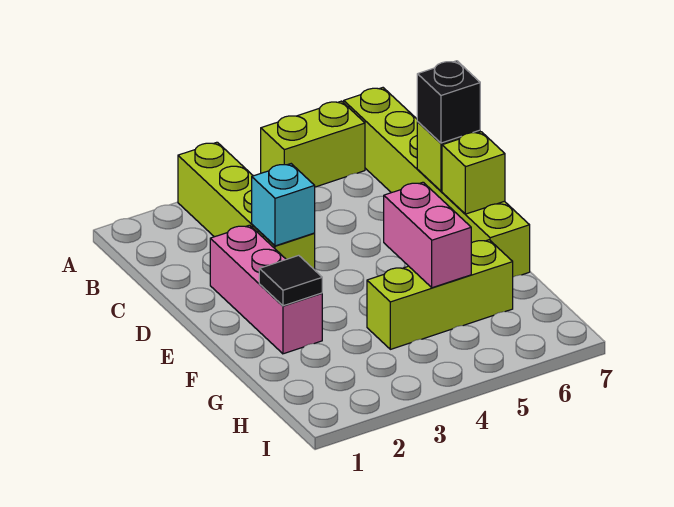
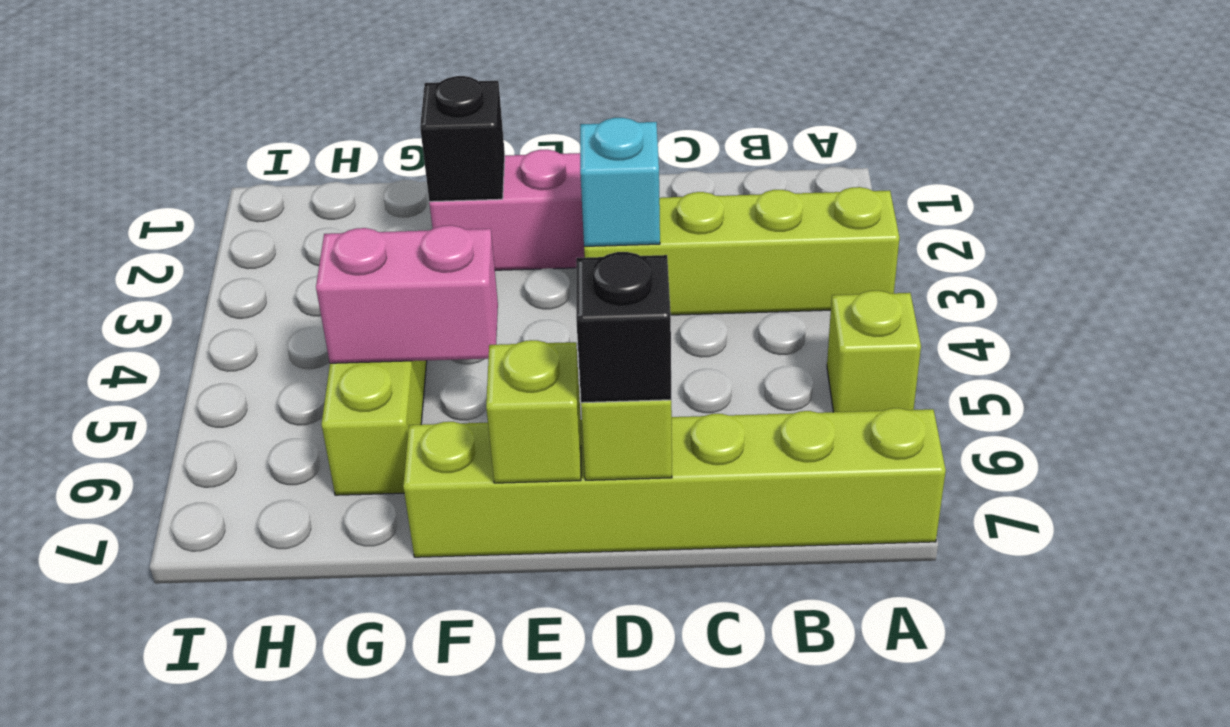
lime brick A5:A6 level 1 -> lime brick A5 level 1
black tile F2 level 2 -> black brick F2 level 2

